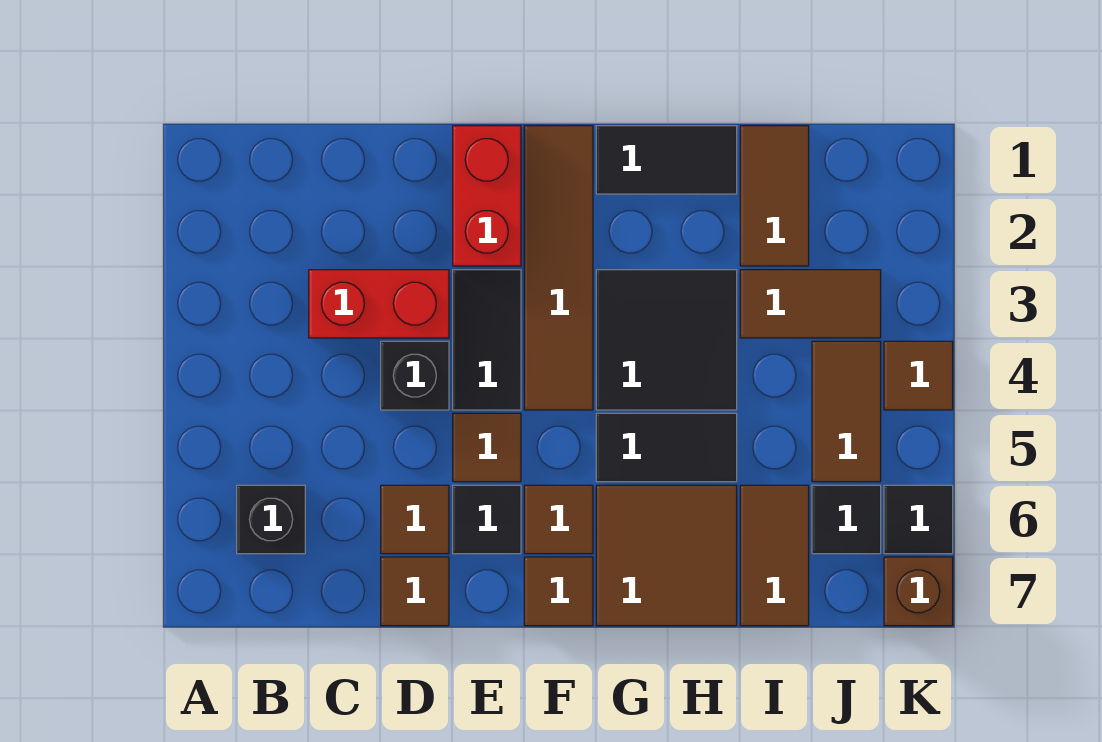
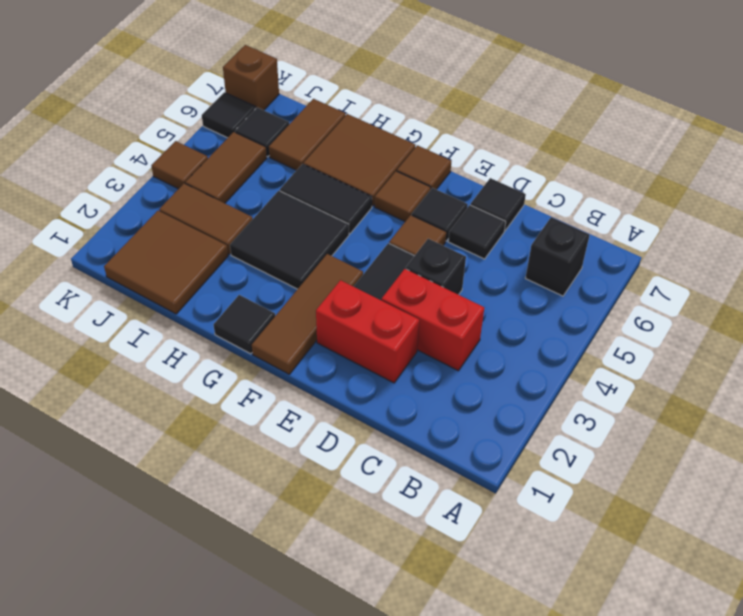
brown tile D6 level 1 -> black tile D6 level 1
brown tile D7 level 1 -> black tile D7 level 1
red brick E1:E2 level 1 -> red brick D2:E2 level 1
brown tile F1:F4 level 1 -> brown tile F1:F3 level 1
black tile G1:H1 level 1 -> black tile G1 level 1
brown tile I1:I2 level 1 -> brown tile I1:J2 level 1

